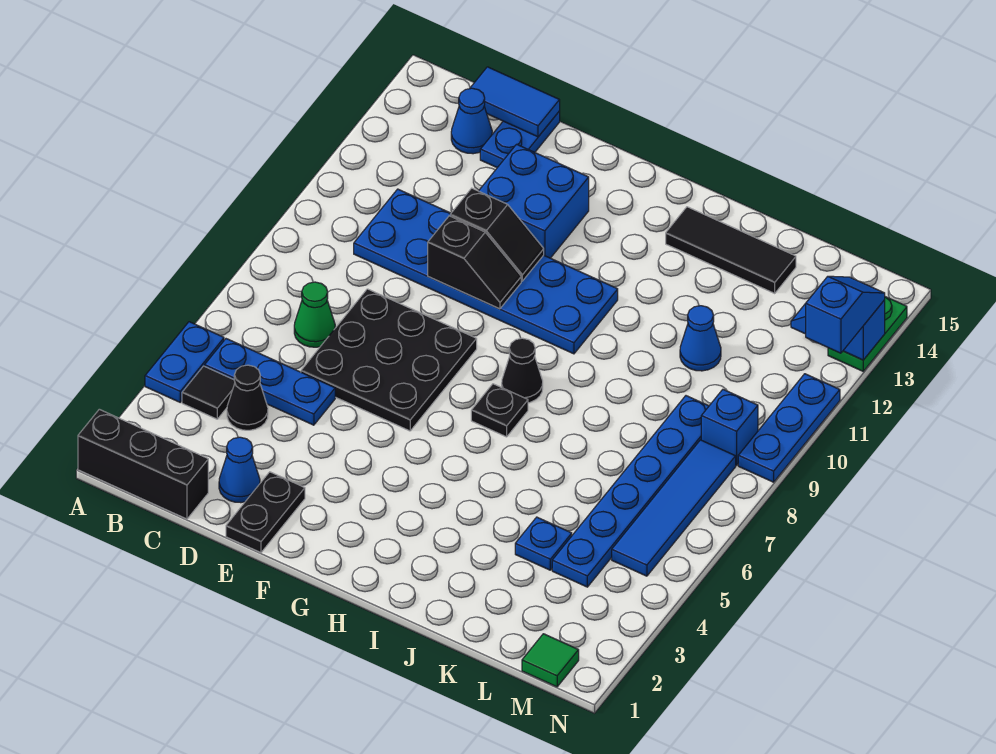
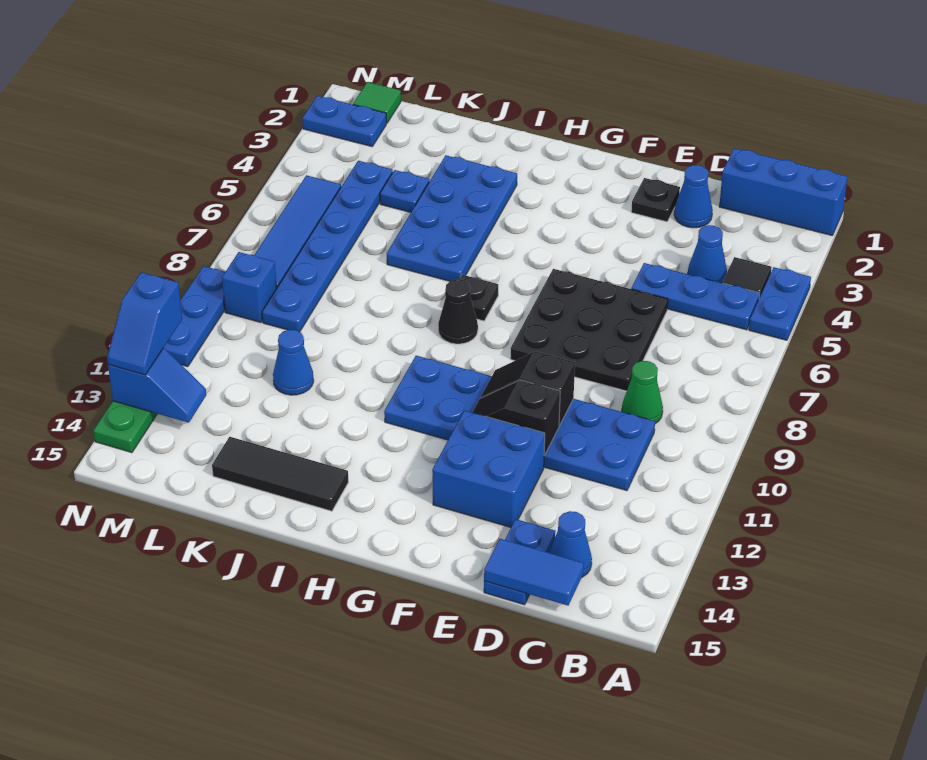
black brick A1:C1 level 1 -> blue brick A1:C1 level 1
black cone C4 level 1 -> blue cone C4 level 1
green cone C7 level 1 -> green cone C9 level 1
black plate E1:E2 level 1 -> black plate E2 level 1
none -> blue plate I3:J6 level 1
none -> blue plate M2:N2 level 1

